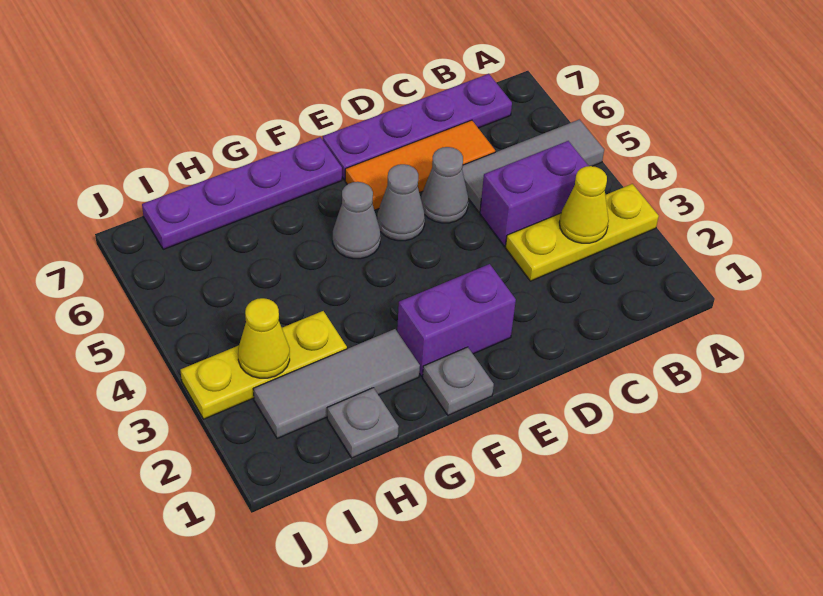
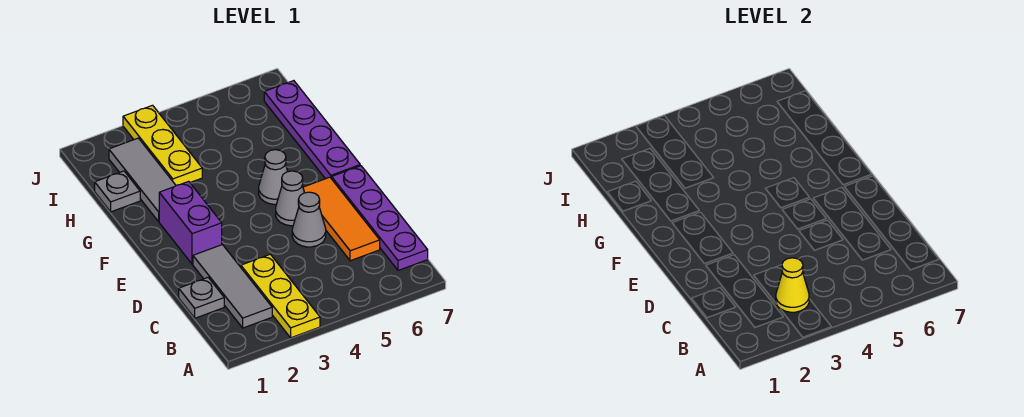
grey tile A5:C5 level 1 -> grey tile B2:D2 level 1
purple brick B4:C4 level 1 -> none
grey plate F1 level 1 -> grey plate C1 level 1
yellow cone I3 level 2 -> none

